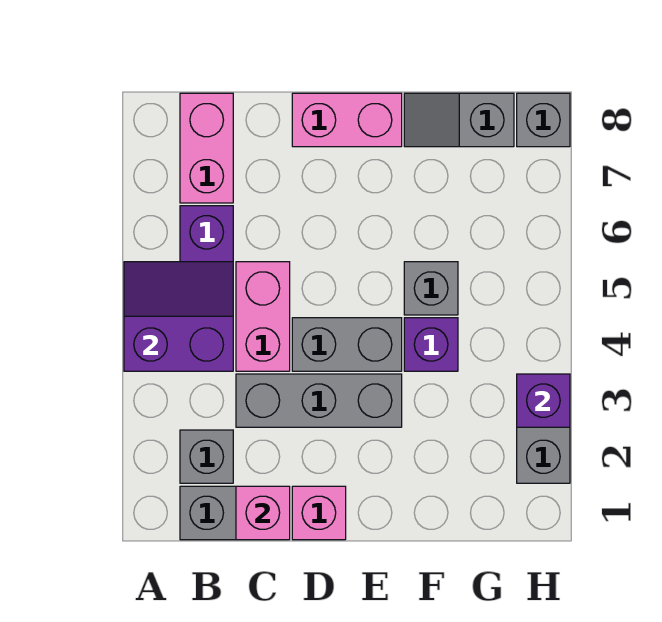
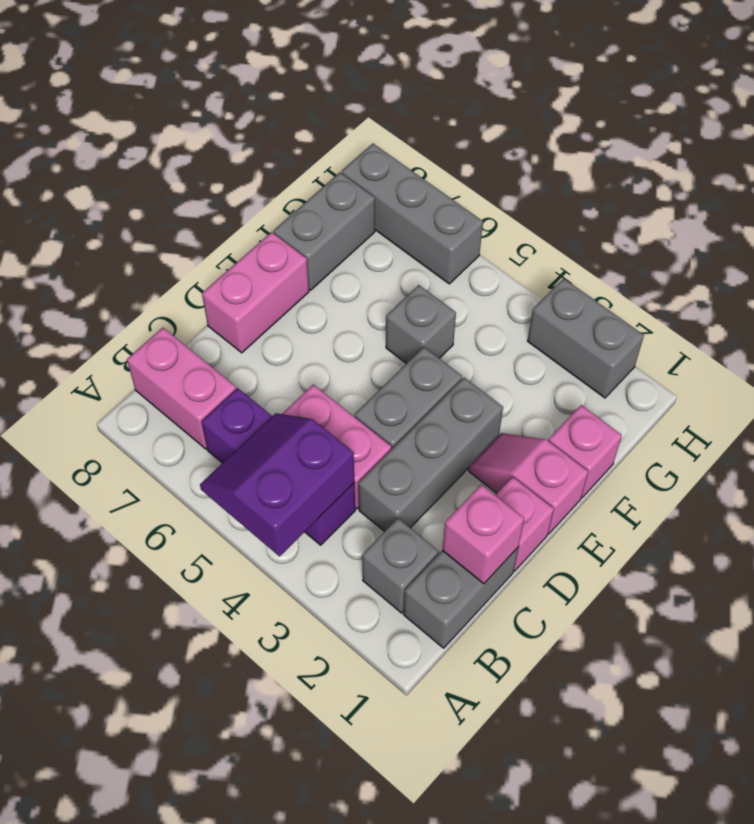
none -> pink slope E1:E2 level 1 top 1
none -> pink brick F1 level 1
purple brick F4 level 1 -> none
grey slope F8:G8 level 1 top G -> grey brick F8:G8 level 1
purple brick H3 level 2 -> none
grey brick H8 level 1 -> grey brick H6:H8 level 1

